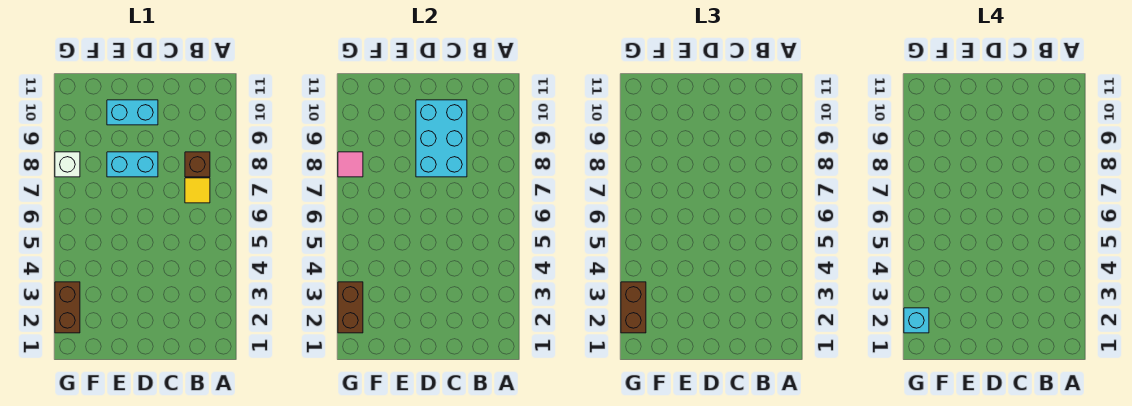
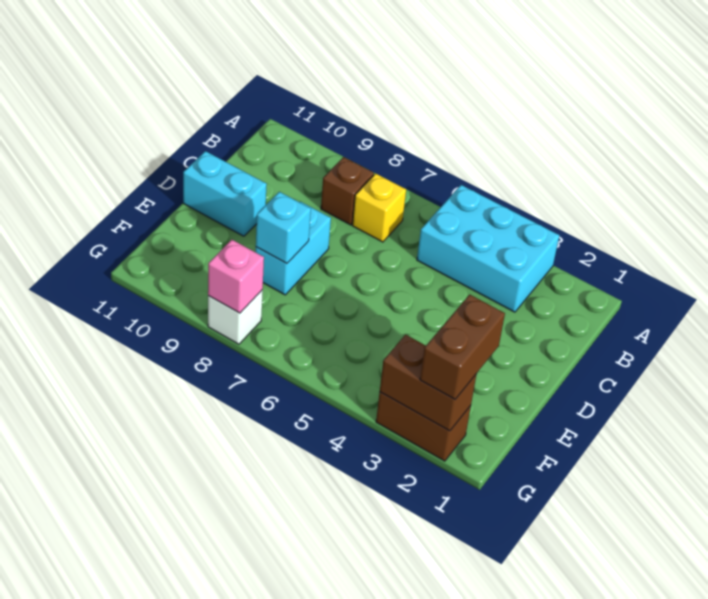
yellow tile B7 level 1 -> yellow brick B7 level 1
cyan brick C8:D10 level 2 -> cyan brick A3:B5 level 1
cyan brick D10:E10 level 1 -> cyan brick D10:D11 level 1
brown brick G2:G3 level 3 -> brown brick F2:G2 level 3
cyan brick G2 level 4 -> cyan brick E8 level 2
pink tile G8 level 2 -> pink brick G8 level 2

